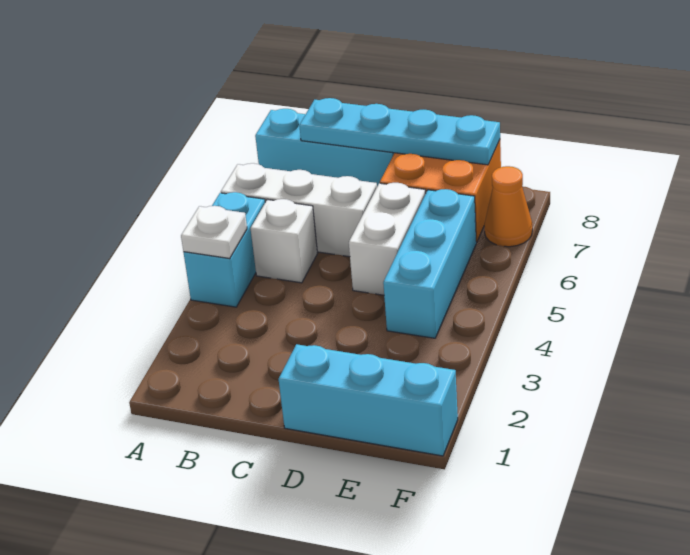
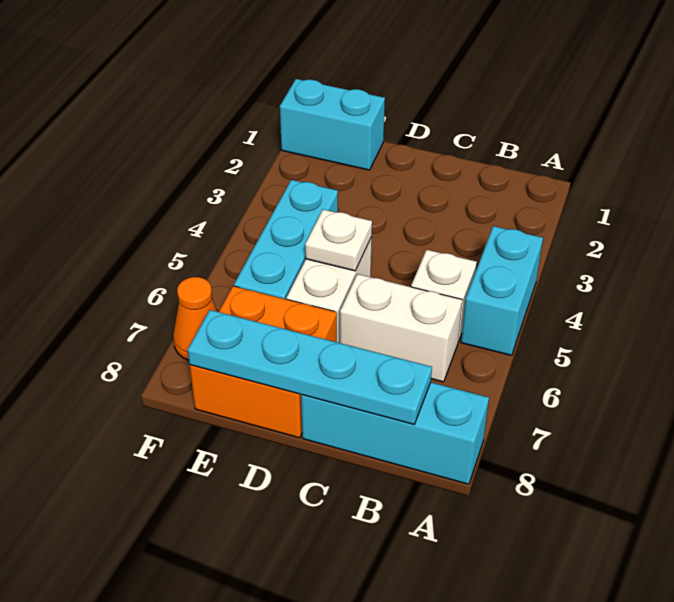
white plate A4 level 2 -> white plate D5 level 2
white brick A6:C6 level 1 -> white brick B6:C6 level 1
cyan brick D1:F1 level 1 -> cyan brick E1:F1 level 1

